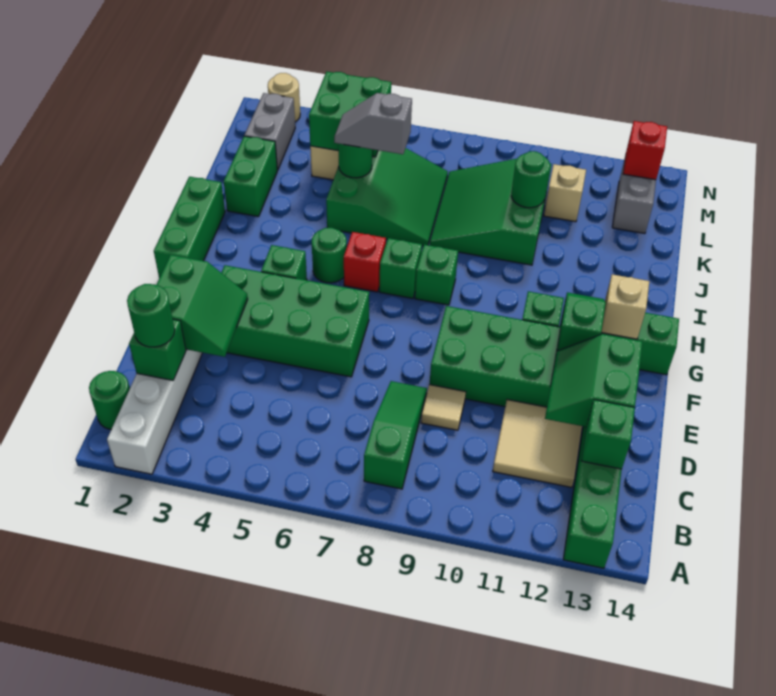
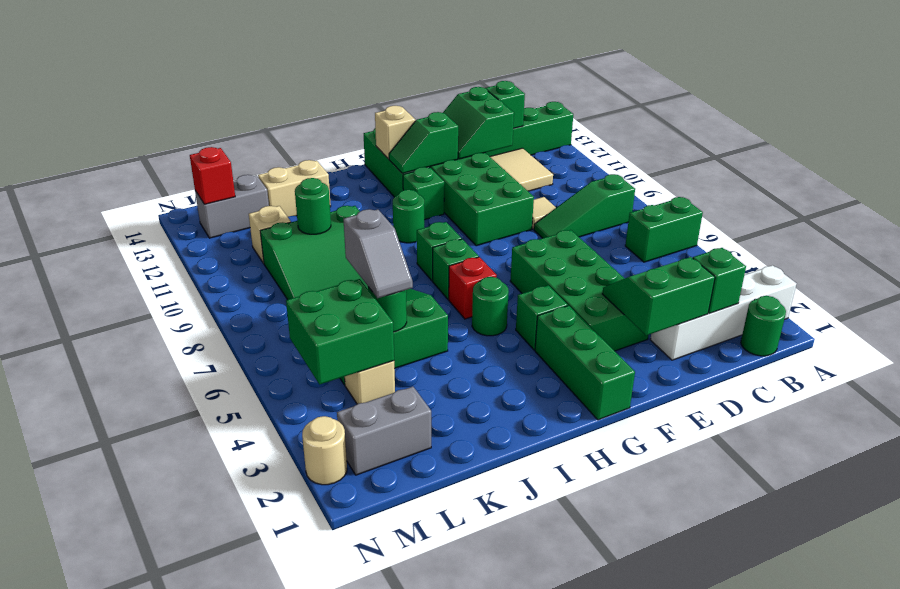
green round brick C2 level 3 -> green round brick H10 level 1
green slope D12:E13 level 2 top 13 -> green slope D12:E13 level 2 top D
green brick G1:I1 level 1 -> green brick G1:G3 level 1
green brick J2:K2 level 1 -> green brick A6:B6 level 1
none -> tan brick J13:K13 level 1

